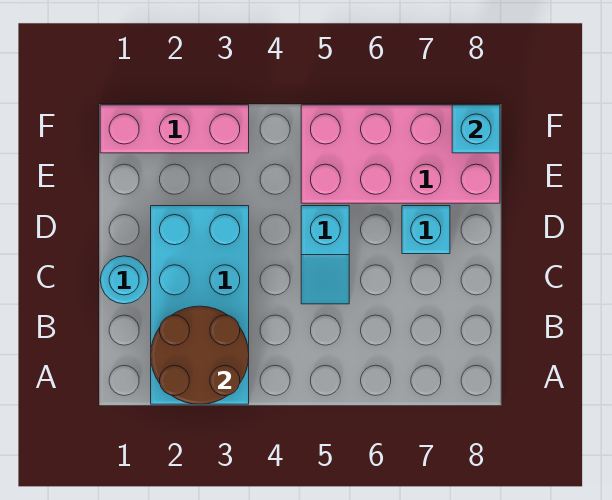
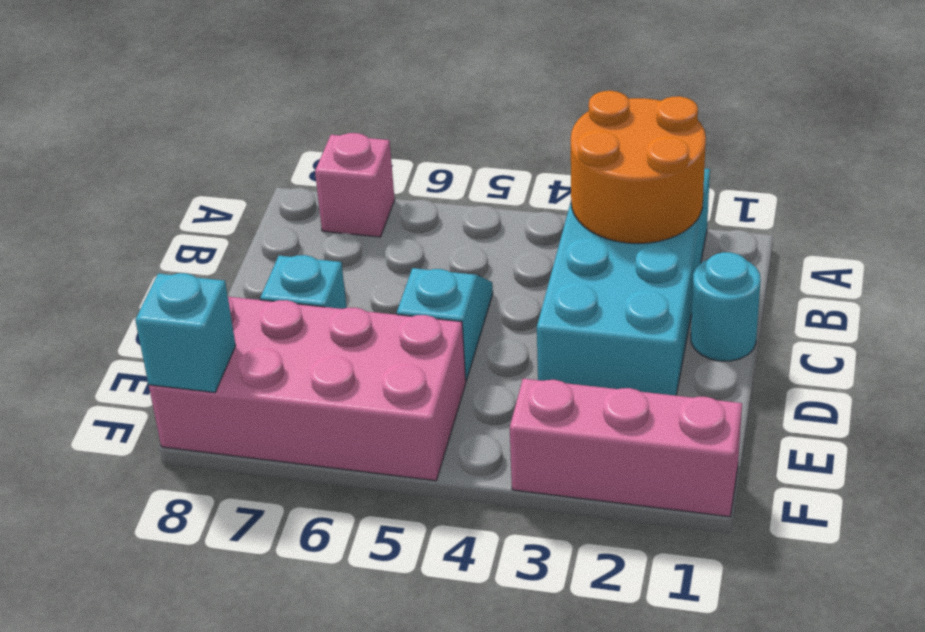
brown round brick A2:B3 level 2 -> orange round brick A2:B3 level 2
none -> pink brick A7 level 1

